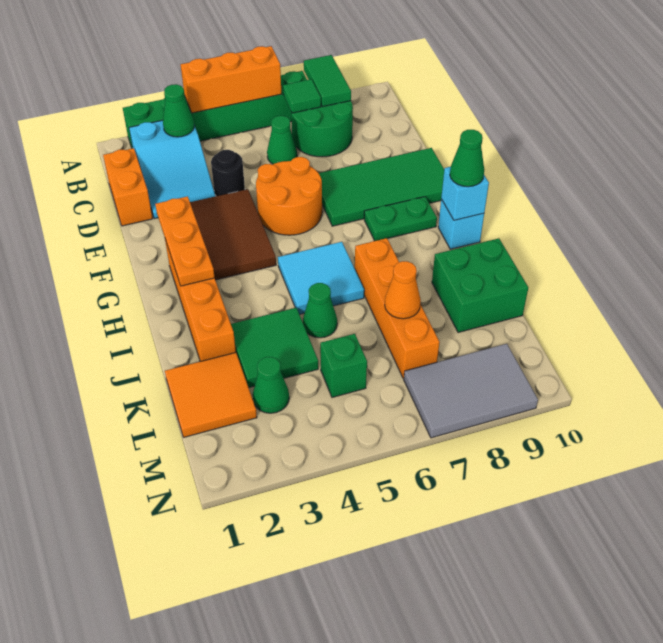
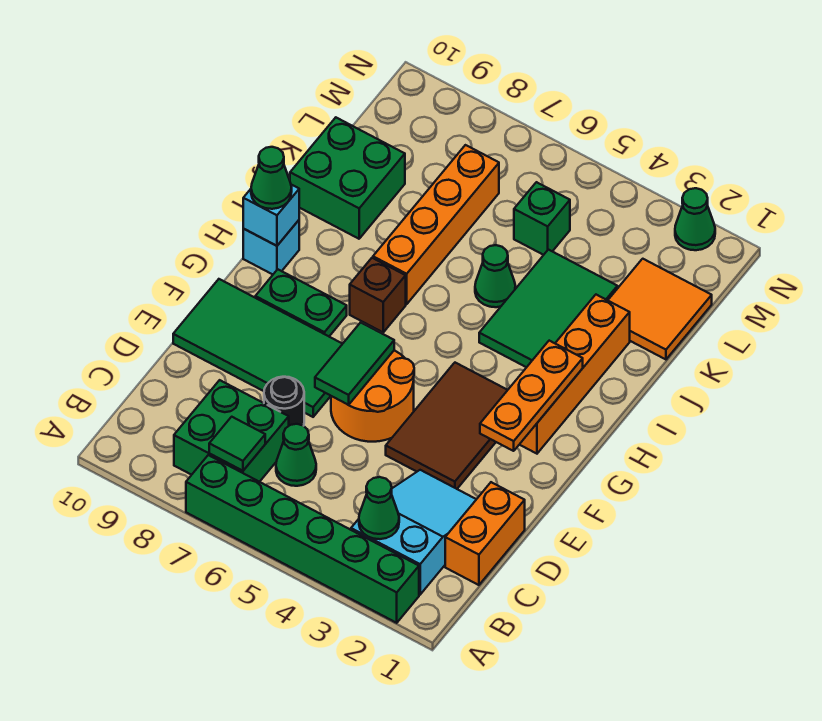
orange brick A4:A6 level 2 -> none
green tile A8:B8 level 2 -> green tile E6:F6 level 2
green round brick B7:C8 level 1 -> green brick B7:C8 level 1
black round brick D4 level 1 -> black round brick D7 level 1
cyan tile H5:I6 level 1 -> none
none -> brown brick H7 level 1
green tile J3:K4 level 1 -> green tile I3:K4 level 1
orange cone K7 level 2 -> none
green cone L3 level 1 -> green cone N2 level 1
grey tile M7:N9 level 1 -> none

